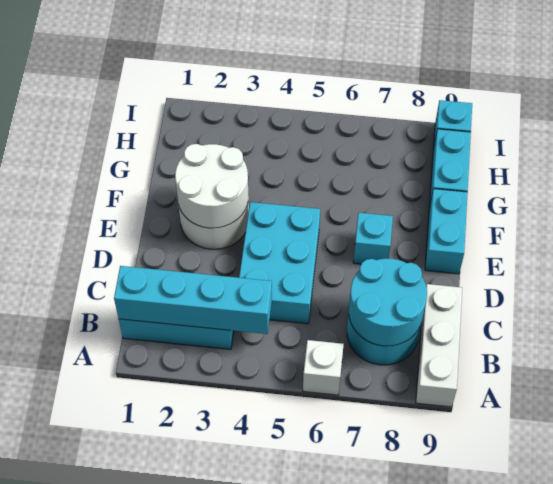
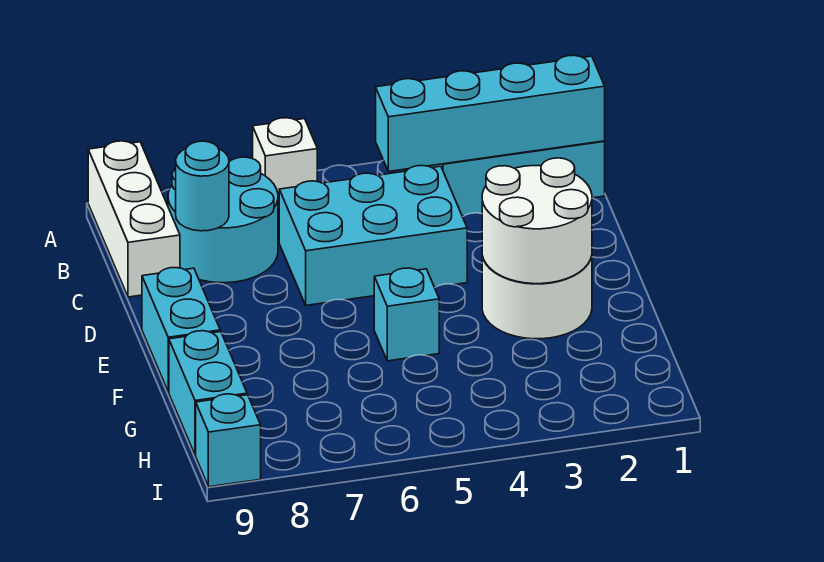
cyan round brick B7:C8 level 2 -> cyan round brick C8 level 2
cyan brick C4:E5 level 1 -> cyan brick C4:D6 level 1
cyan brick E7 level 1 -> cyan brick F5 level 1

